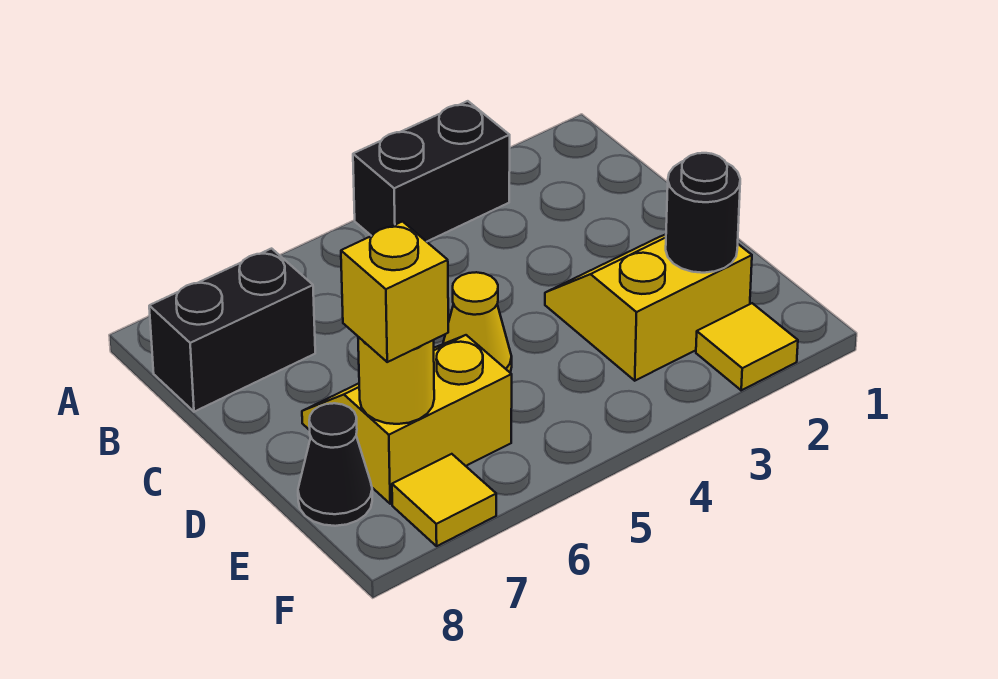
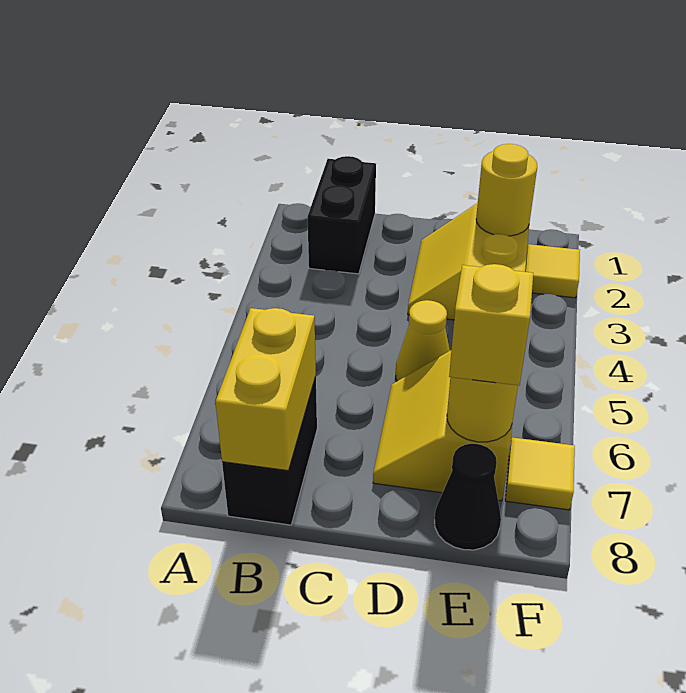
black brick A3:A4 level 1 -> black brick B1:B2 level 1
none -> yellow brick B7:B8 level 2
black round brick E2 level 2 -> yellow round brick E2 level 2

